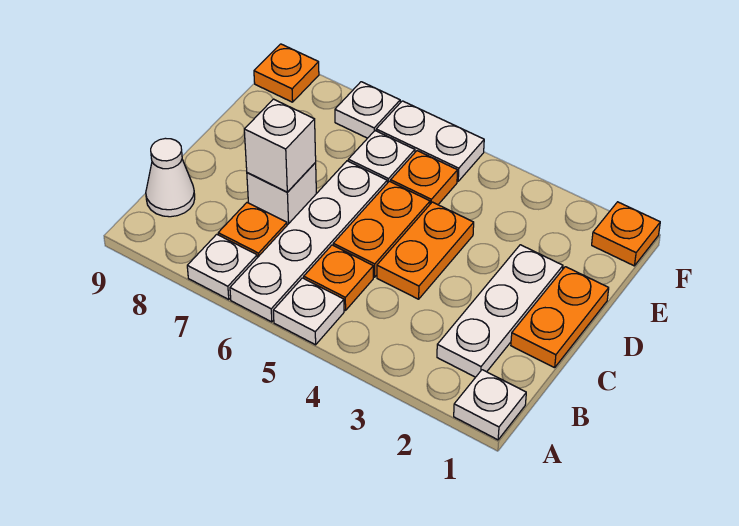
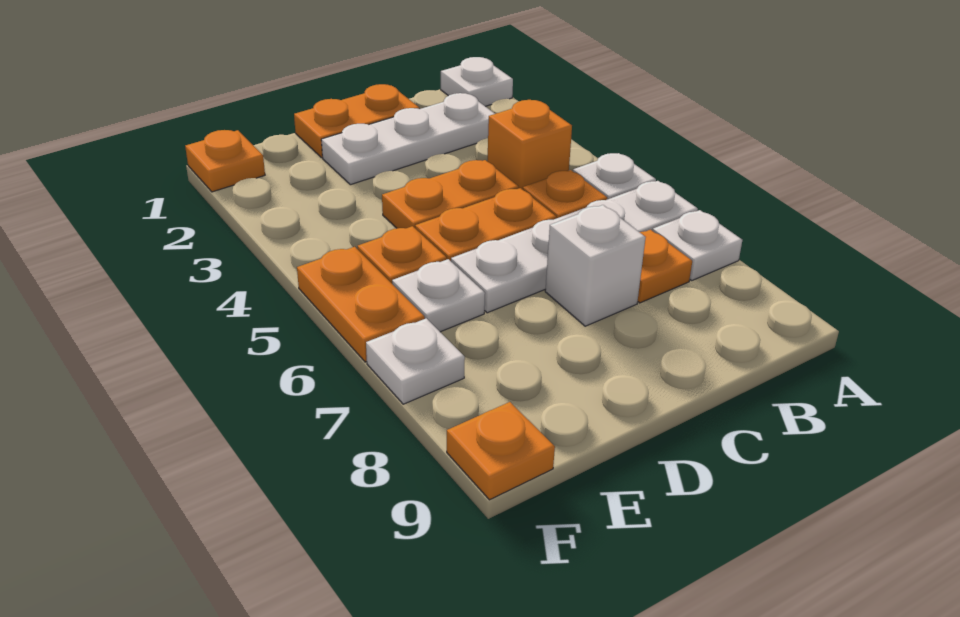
none -> orange brick B4 level 1
white cone B9 level 1 -> none
white brick C7 level 2 -> none
white plate F5:F6 level 1 -> orange plate F5:F6 level 1

